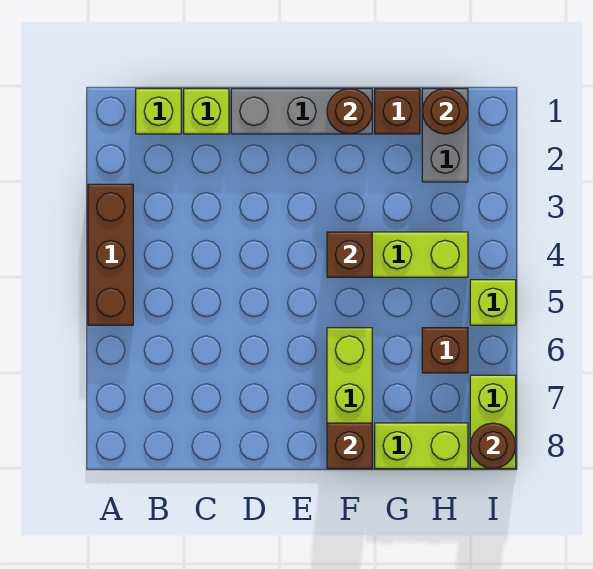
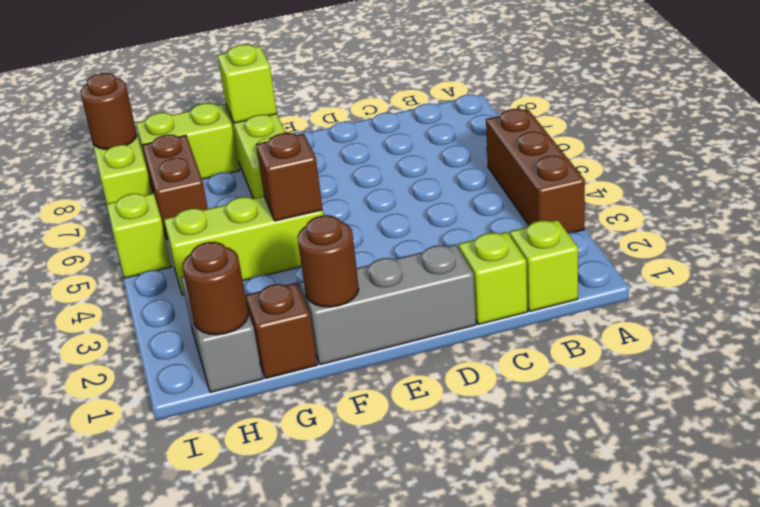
brown brick F8 level 2 -> lime brick F8 level 2
brown brick H6 level 1 -> brown brick H6:H7 level 1

